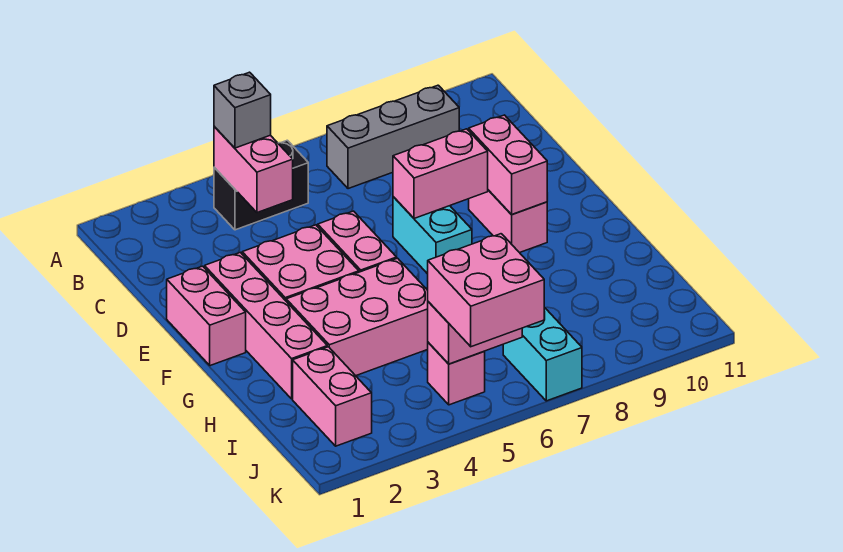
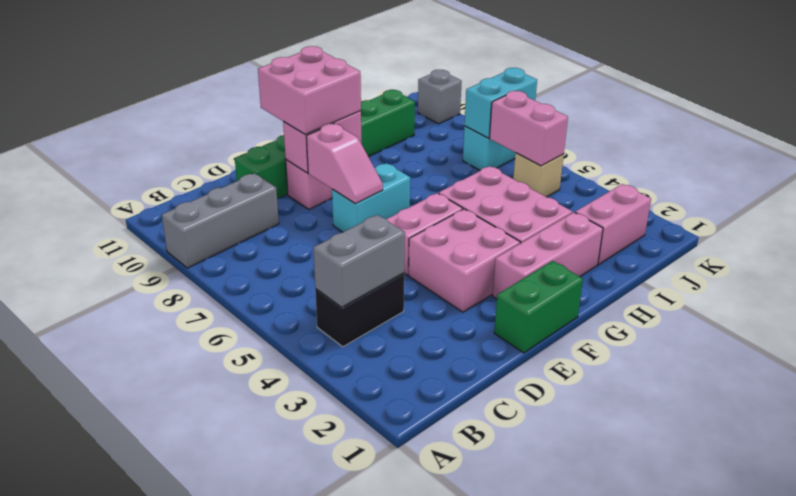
black brick B4:B5 level 1 -> black brick B4:C4 level 1
pink brick B4:C4 level 2 -> grey brick B4:C4 level 2
grey brick B4 level 3 -> grey brick K10 level 1
grey brick B7:B9 level 1 -> grey brick A9:C9 level 1
none -> green brick D10:I10 level 1
pink brick E1:F1 level 1 -> green brick E1:F1 level 1
pink brick E2:H2 level 1 -> pink brick F2:H2 level 1
pink brick E7:E8 level 2 -> pink slope E7:E8 level 2 top 8
pink brick J5 level 1 -> tan brick J5 level 1
pink brick J5:K6 level 3 -> pink brick E9:F10 level 3
none -> cyan brick J7:K7 level 2

